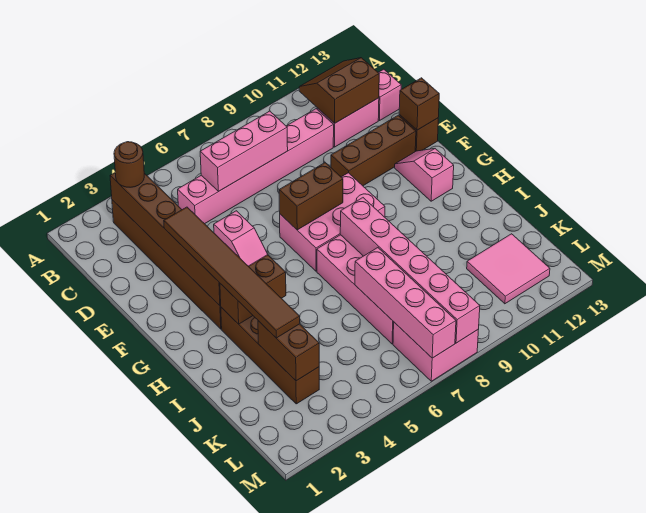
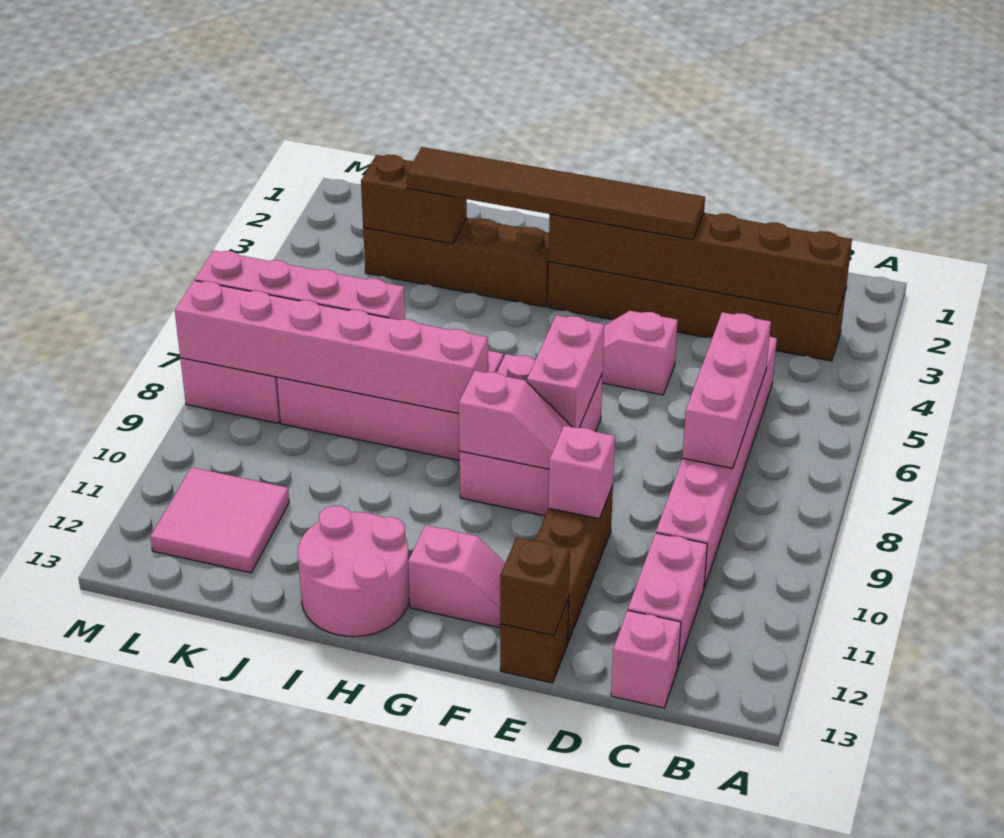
brown round brick B3 level 3 -> none
brown slope B11:C12 level 2 top C -> none
none -> pink brick E10 level 2
brown brick F7:F8 level 2 -> pink brick F7:F8 level 2
none -> pink slope F9:G9 level 2 top G
brown brick H3:H4 level 2 -> none
none -> pink round brick H12:I13 level 1

